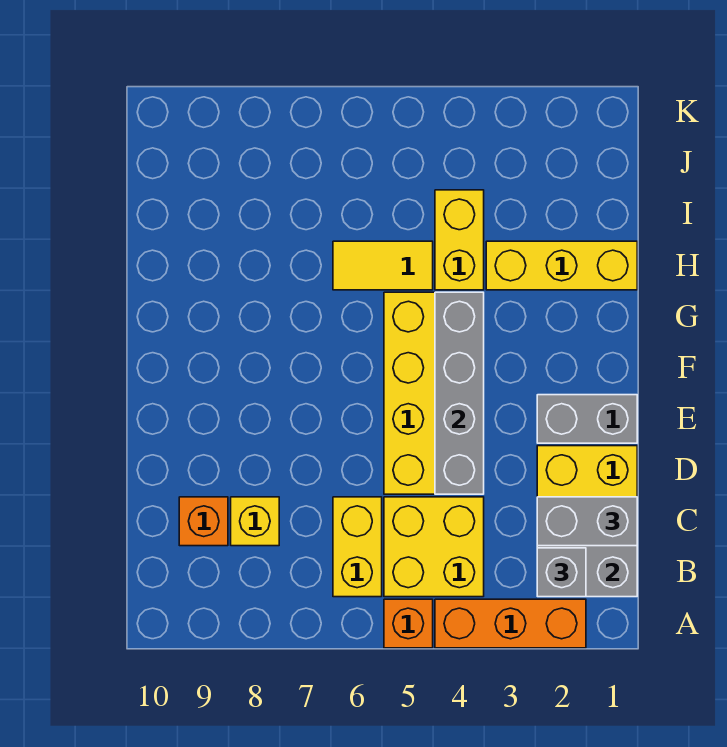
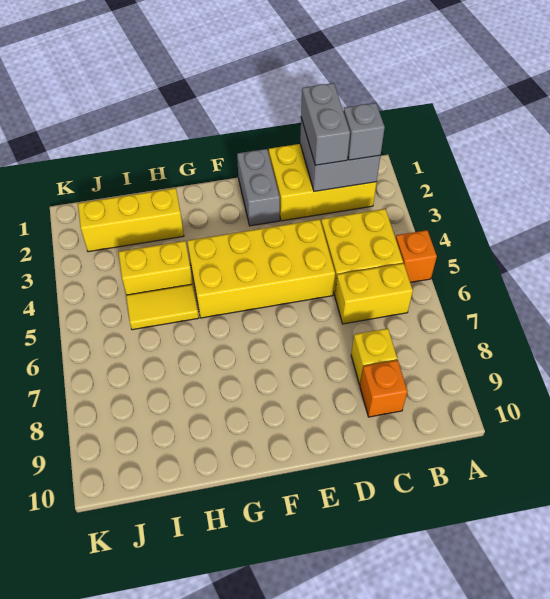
orange brick A2:A4 level 1 -> none
grey brick D4:G4 level 2 -> none
yellow brick H1:H3 level 1 -> yellow brick H2:J2 level 1
yellow tile H5:H6 level 1 -> yellow tile H5:I5 level 1

